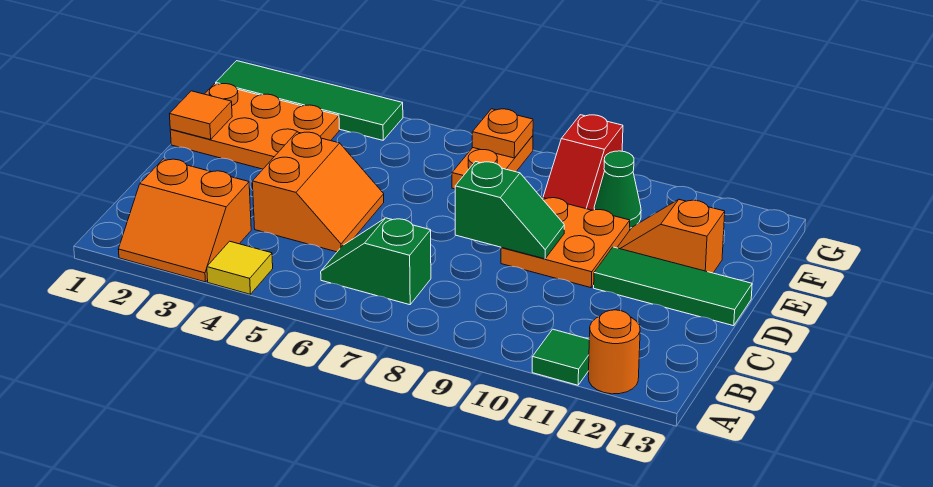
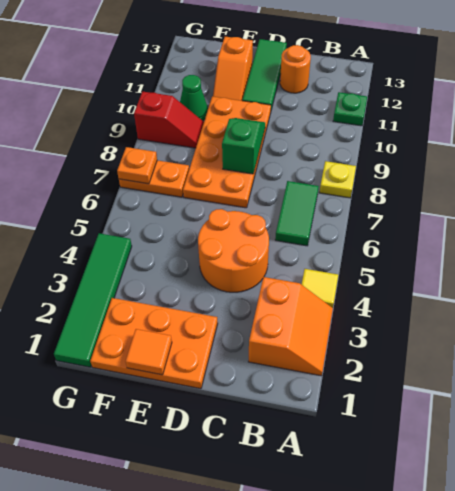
none -> yellow plate A8 level 1
green tile A11 level 1 -> green plate A11 level 1
orange round brick A12 level 1 -> orange round brick C12 level 1
green slope B6:B7 level 1 top 7 -> green tile B6:B7 level 1
orange slope C4:D5 level 1 top 4 -> orange round brick C4:D5 level 1
orange plate D9:E10 level 1 -> orange plate D7:E10 level 1
orange plate E1:F3 level 1 -> orange plate D1:F2 level 1

